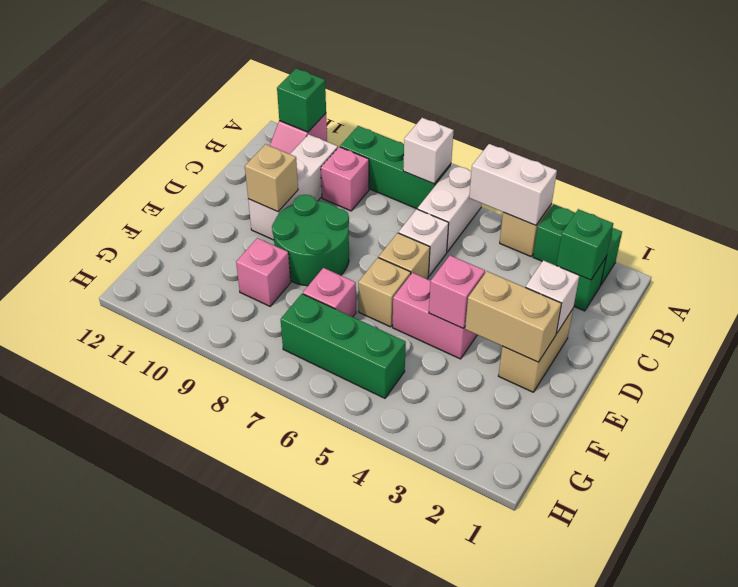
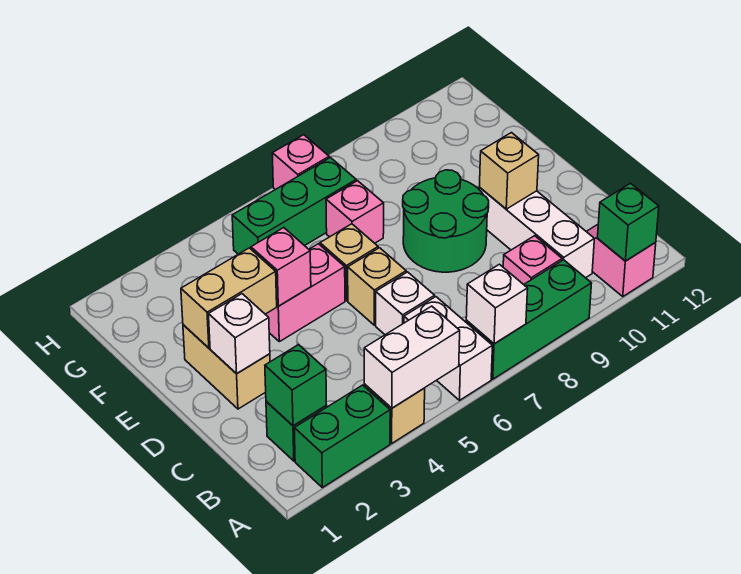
pink brick F9 level 1 -> pink brick H7 level 1

